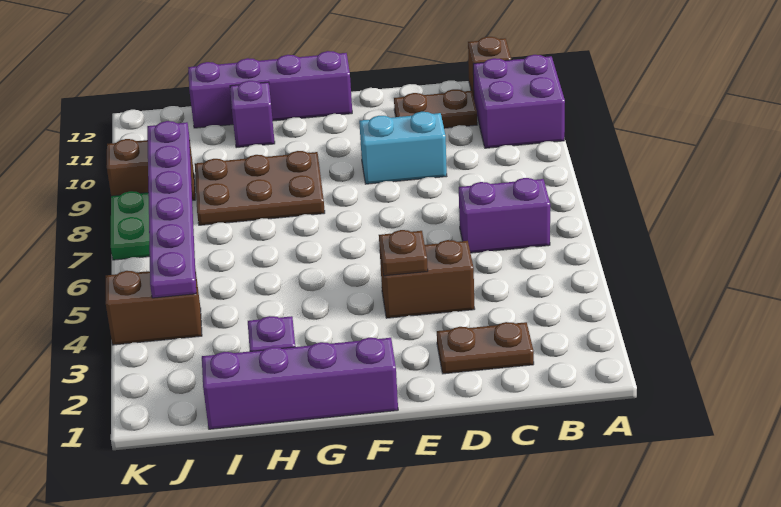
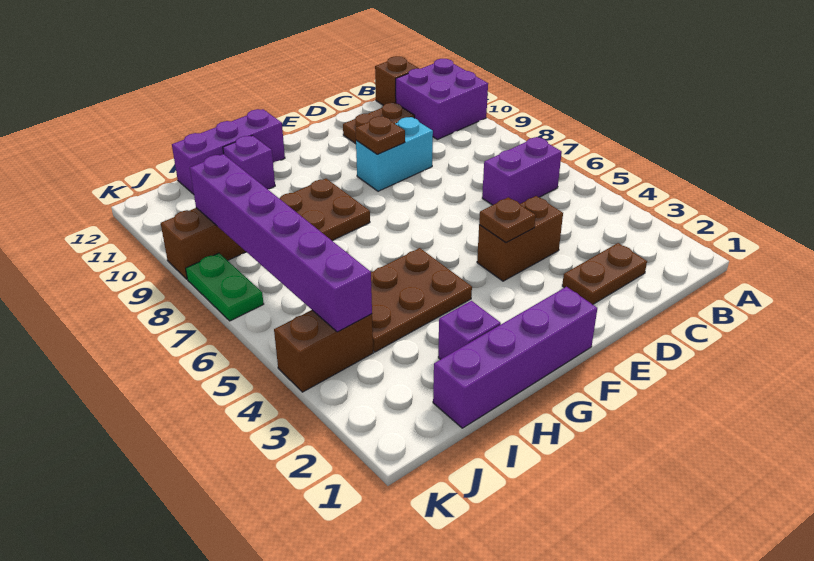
none -> brown plate E9 level 2
purple brick F12:I12 level 1 -> purple brick G12:I12 level 1
none -> brown plate G4:I5 level 1
purple plate J4:J9 level 2 -> purple brick J4:J9 level 2

